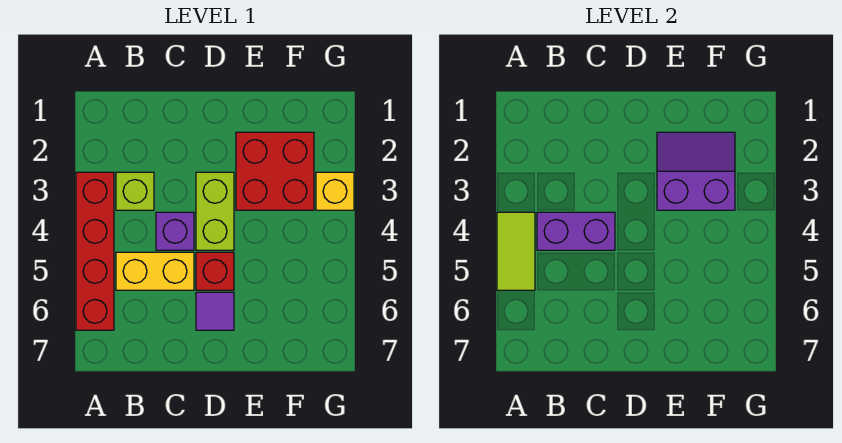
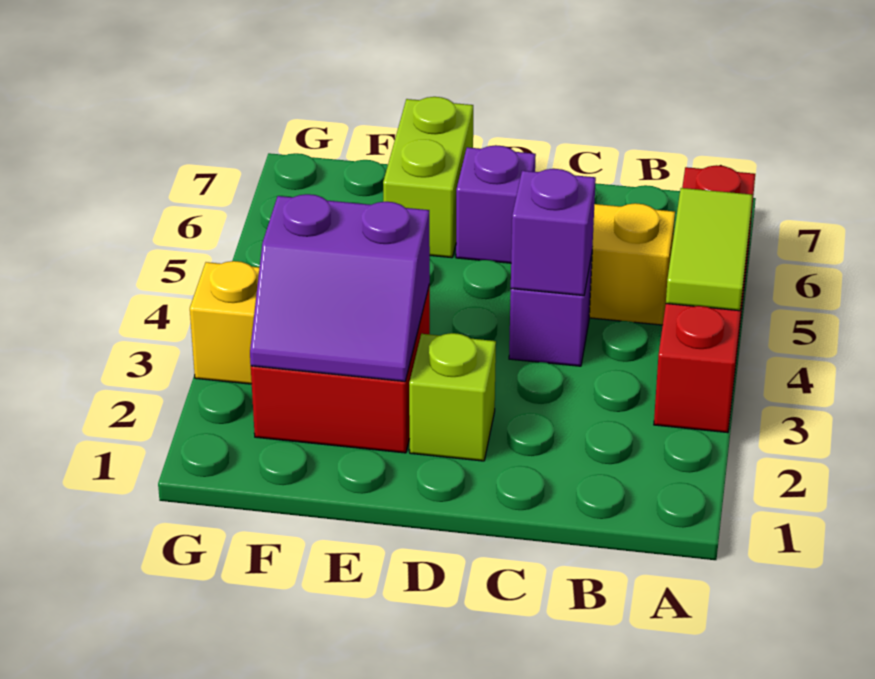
lime brick B3 level 1 -> lime brick D2 level 1
purple brick B4:C4 level 2 -> purple brick C4 level 2
lime brick D3:D4 level 1 -> lime brick E6:E7 level 1
red brick D5 level 1 -> none
purple tile D6 level 1 -> purple brick D6 level 1

